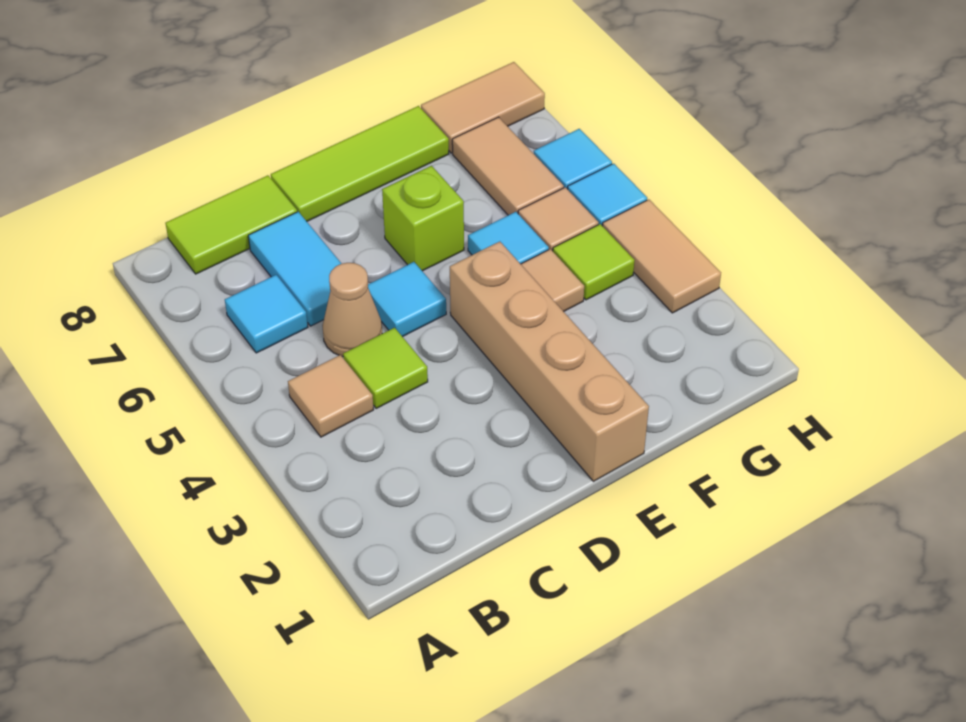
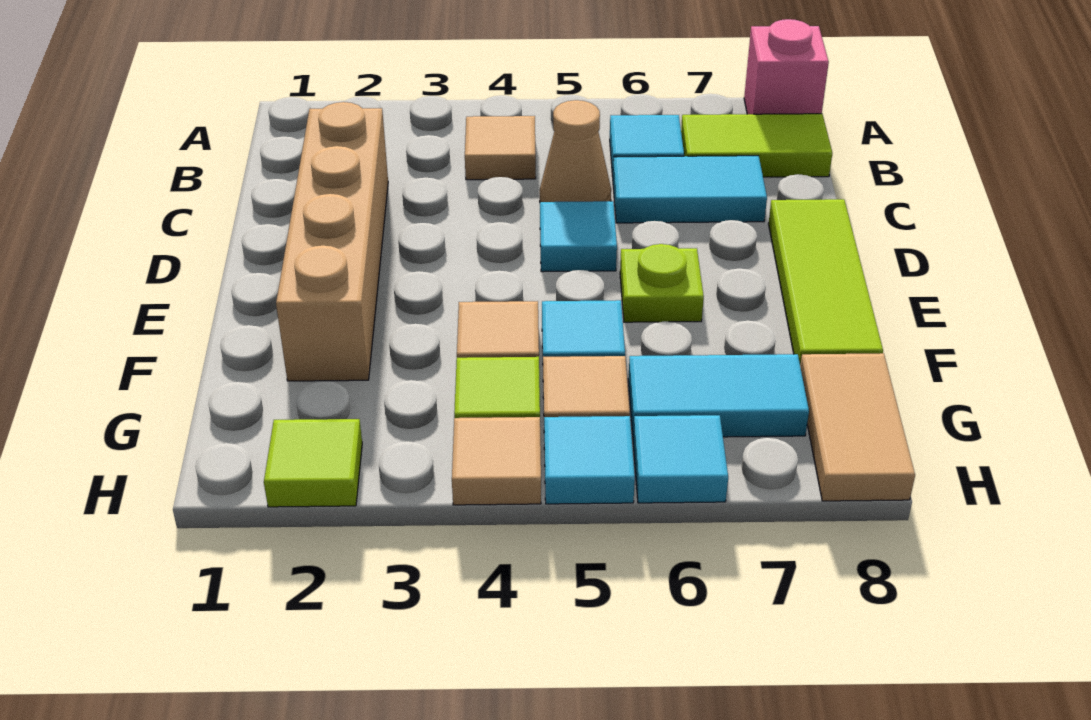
none -> pink brick A8 level 1
lime tile B8:C8 level 1 -> lime tile B7:B8 level 1
lime tile C4 level 1 -> lime tile H2 level 1
tan brick E1:E4 level 1 -> tan brick C2:F2 level 1
lime brick E6 level 1 -> lime plate E6 level 1
tan tile G6:G7 level 1 -> cyan tile G6:G7 level 1
tan tile H3:H4 level 1 -> tan tile H4 level 1

